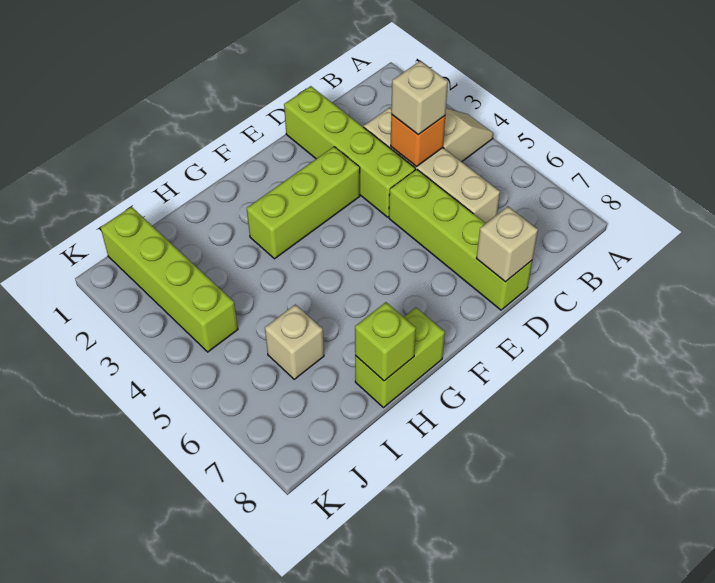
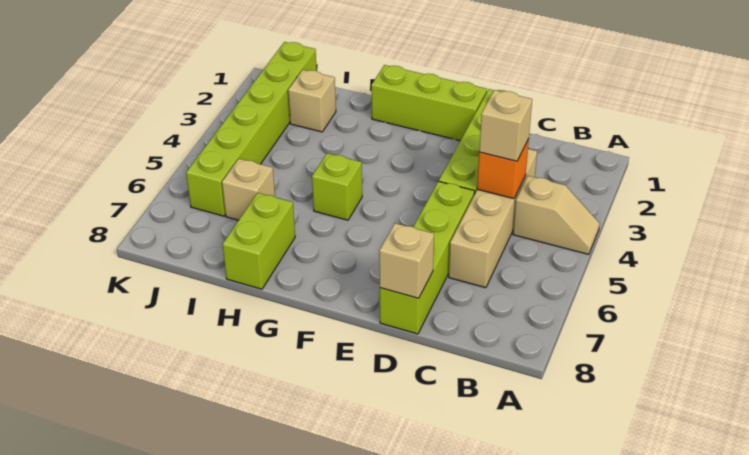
lime brick E3:G3 level 1 -> lime brick E1:G1 level 1
lime brick G8:H8 level 1 -> lime brick H7:H8 level 1
lime brick H8 level 2 -> lime brick G5 level 1
none -> tan brick I2 level 1
lime brick J1:J4 level 1 -> lime brick J1:J6 level 1

